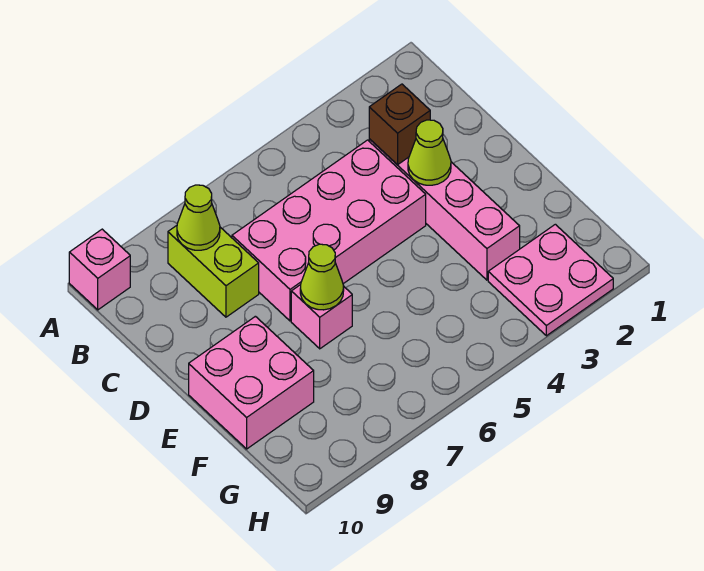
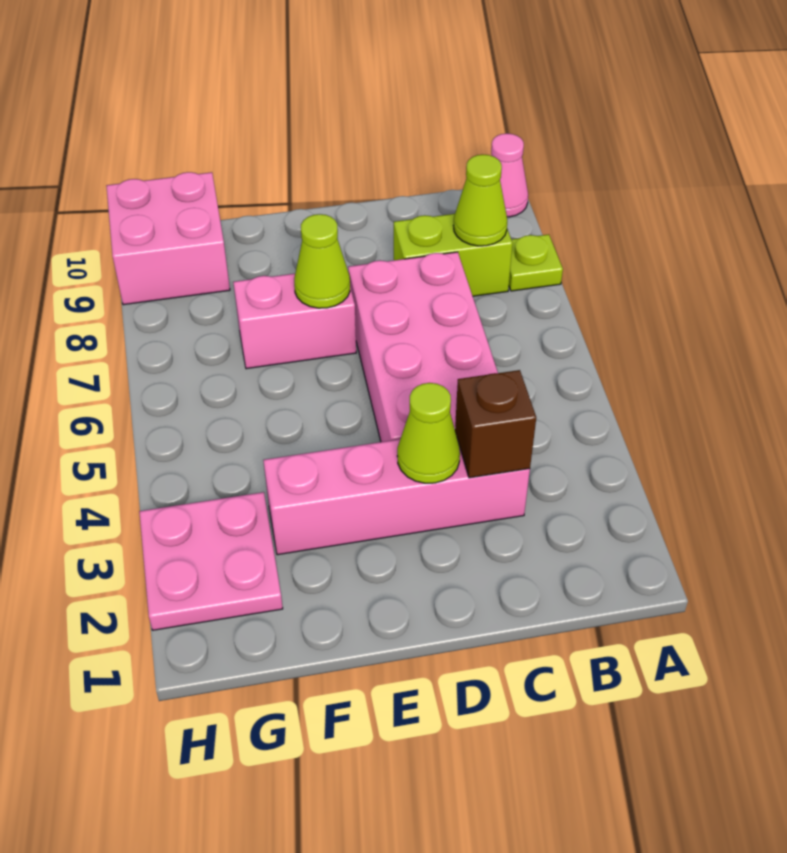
none -> lime plate A8 level 1
pink brick A10 level 1 -> pink cone A10 level 1
pink brick E7 level 1 -> pink brick E7:F7 level 1
pink brick E9:F10 level 1 -> pink brick G9:H10 level 1

